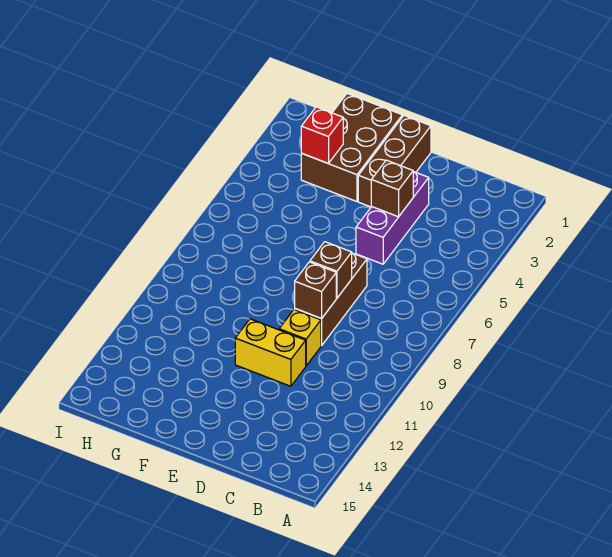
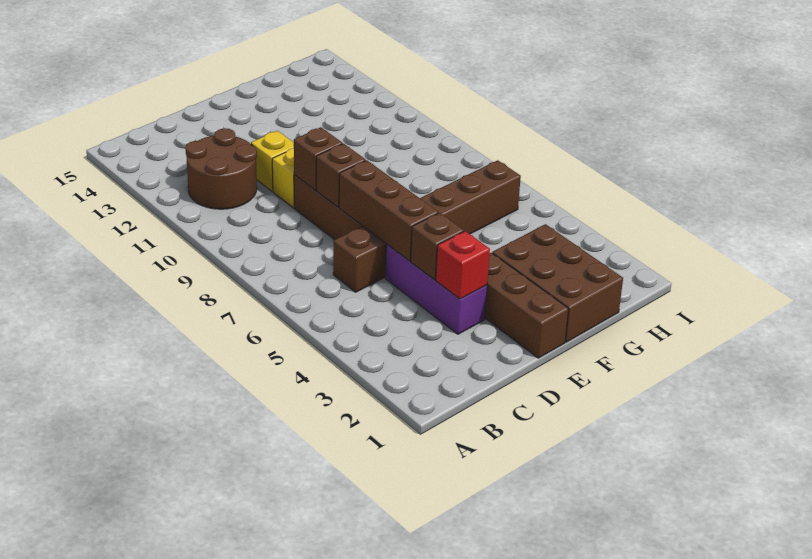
none -> brown round brick B11:C12 level 1
none -> brown brick C6:H6 level 1
none -> brown brick D5:D7 level 2
yellow brick D11:E11 level 1 -> yellow brick D11 level 1
red brick G3 level 2 -> red brick D3 level 2

